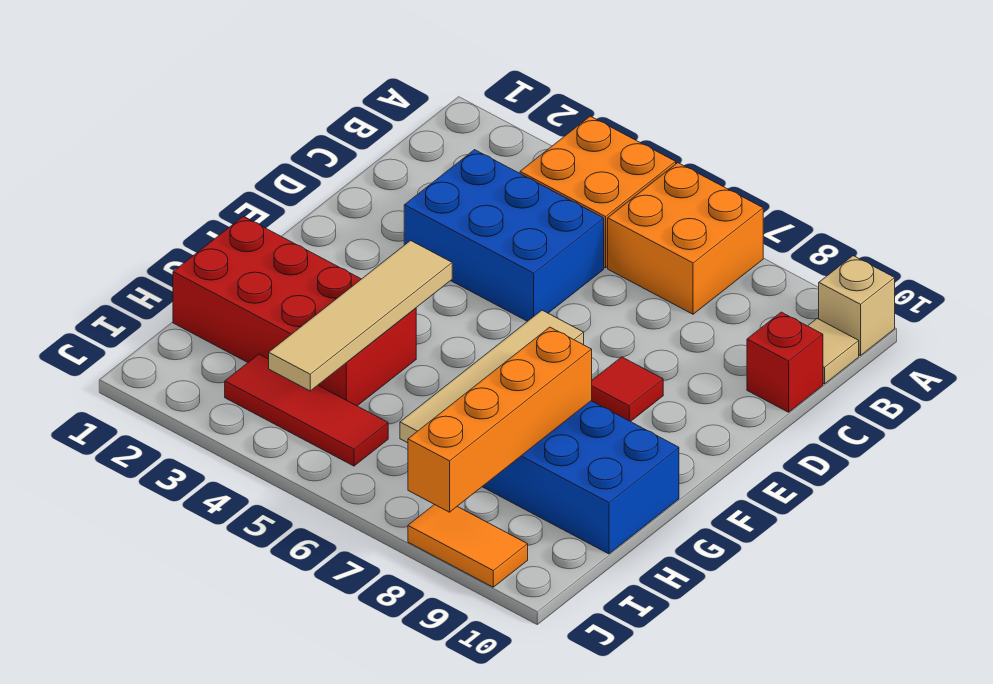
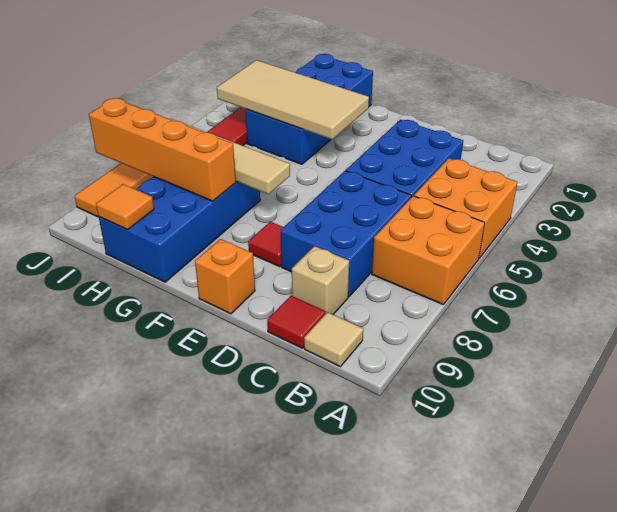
tan brick A10 level 1 -> tan brick C9 level 1
none -> blue brick C6:D8 level 1
red brick C10 level 1 -> red tile C10 level 1
none -> orange brick E10 level 1
tan tile F4:I4 level 2 -> tan tile F3:I4 level 2
red brick G1:H4 level 1 -> blue brick G1:H4 level 1
none -> orange tile H10 level 2

